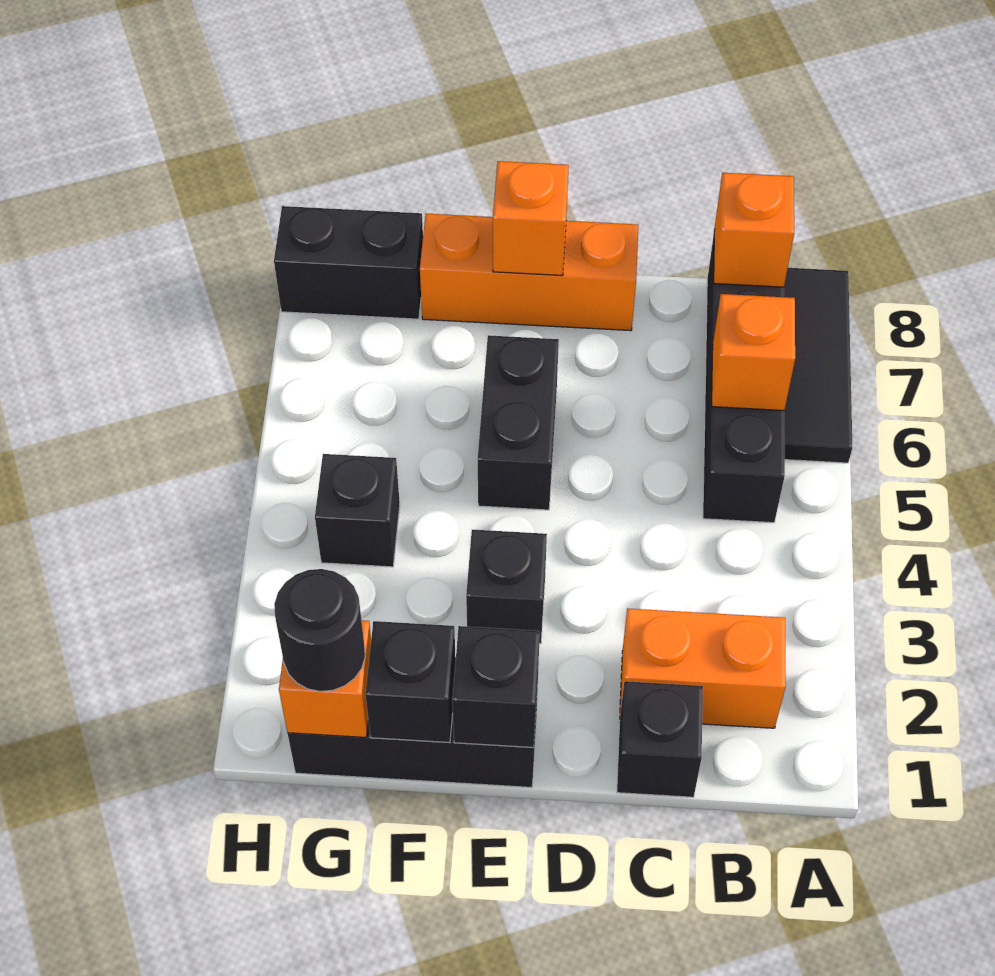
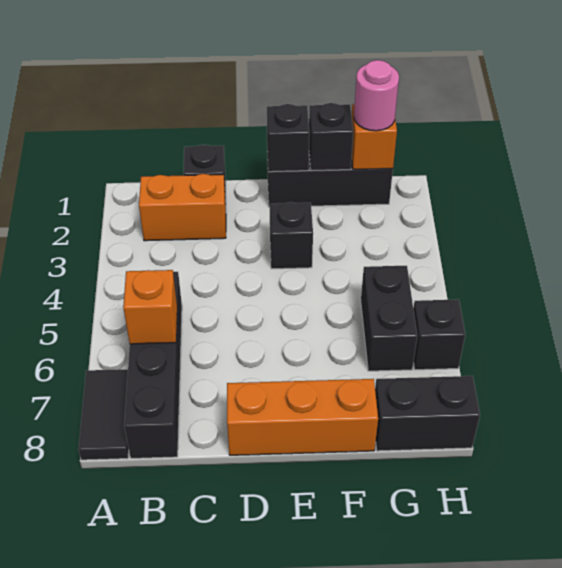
black tile A6:A8 level 1 -> black tile A7:A8 level 1
orange brick B8 level 2 -> none
black brick E5:E6 level 1 -> black brick G5:G6 level 1
orange brick E8 level 2 -> none
black round brick G1 level 3 -> pink round brick G1 level 3
black brick G4 level 1 -> black brick H6 level 1

